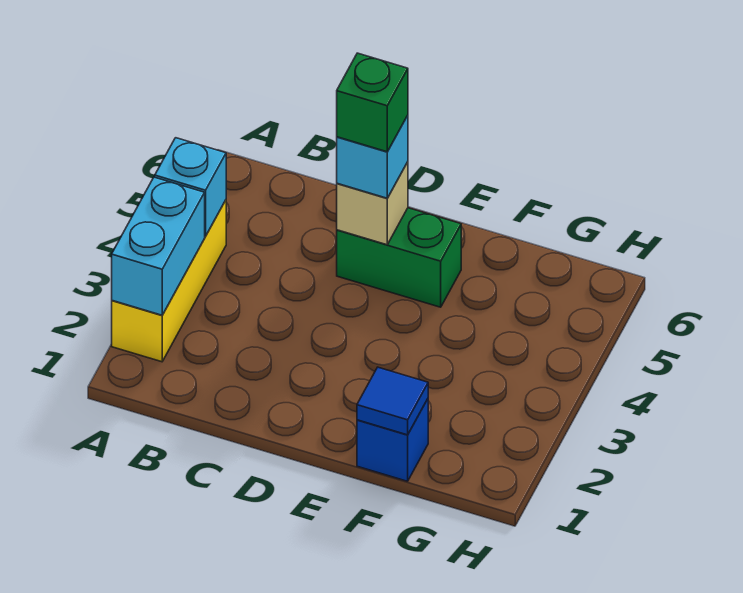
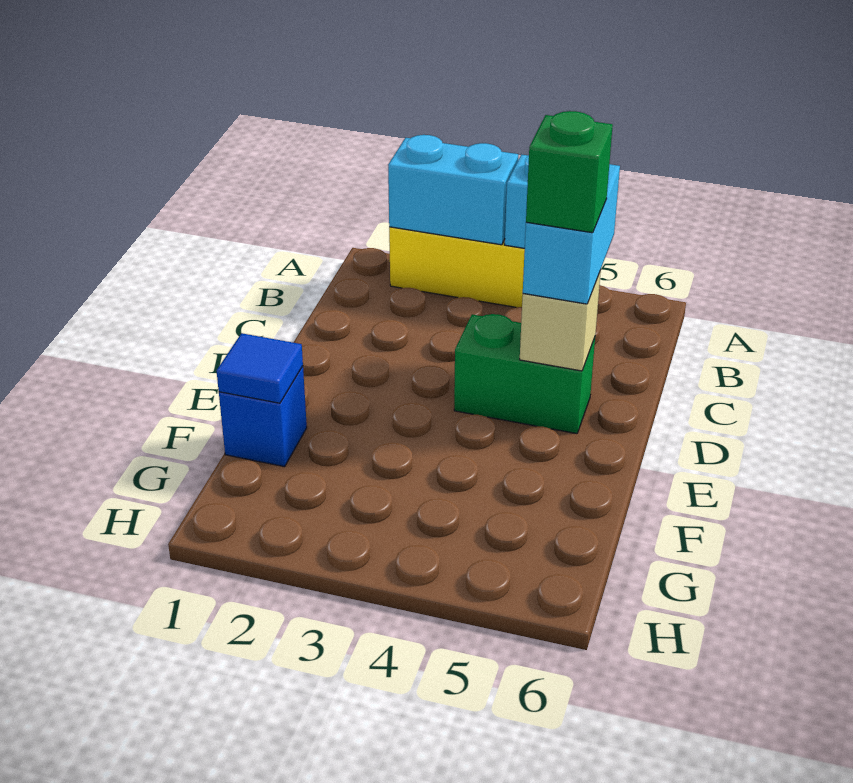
green brick D5:E5 level 1 -> green brick D4:D5 level 1
cyan brick D5 level 3 -> cyan brick C5:D5 level 3

